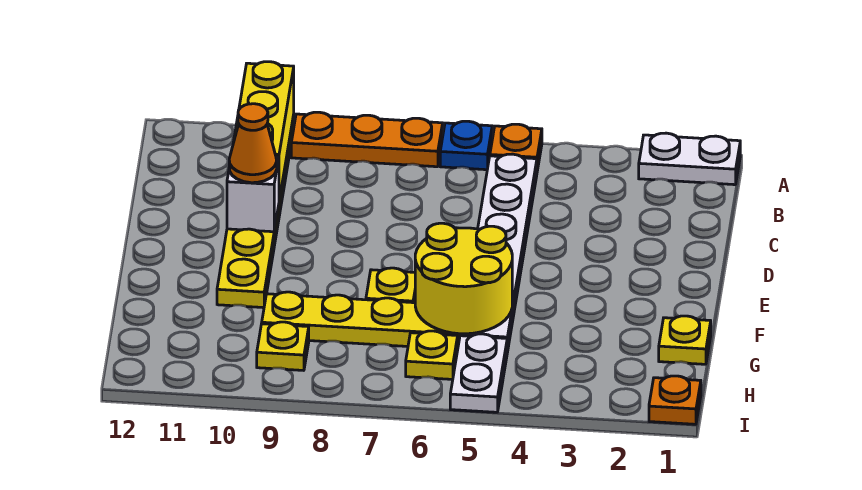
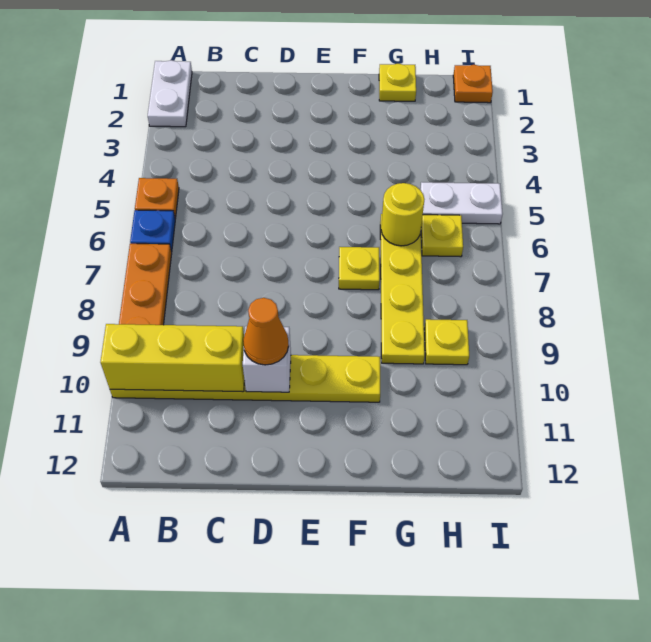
white plate B5:G5 level 1 -> none
yellow round brick F5:G6 level 2 -> yellow round brick G6 level 2

